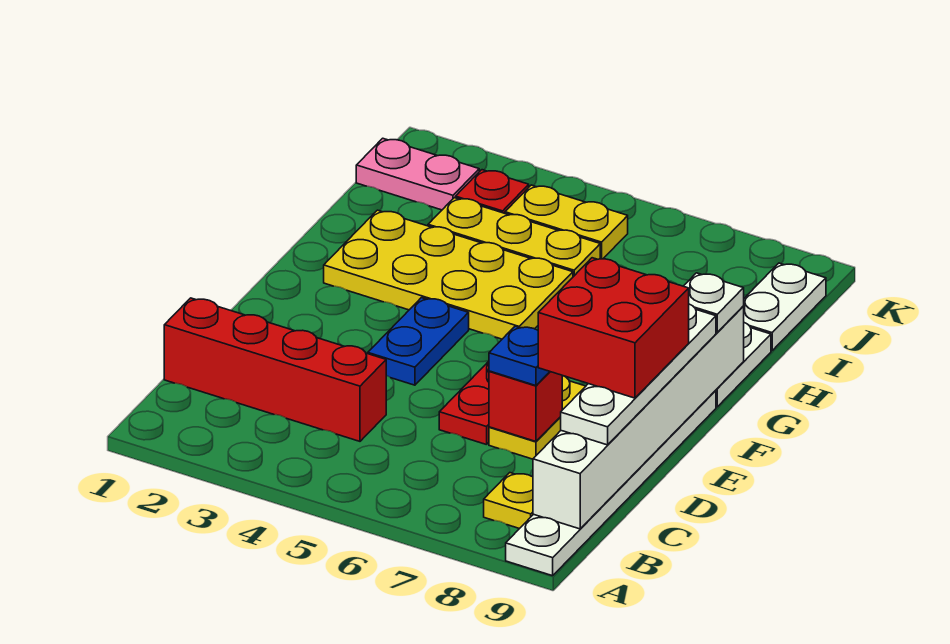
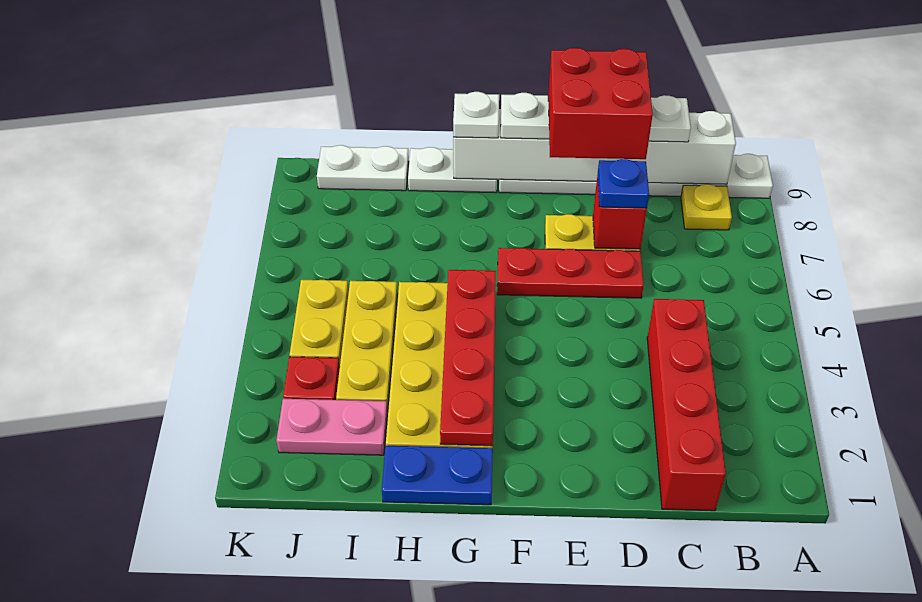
blue plate E4:F4 level 1 -> blue plate G1:H1 level 1
none -> red plate G2:G5 level 2
pink plate J1:J2 level 1 -> pink plate I2:J2 level 1

